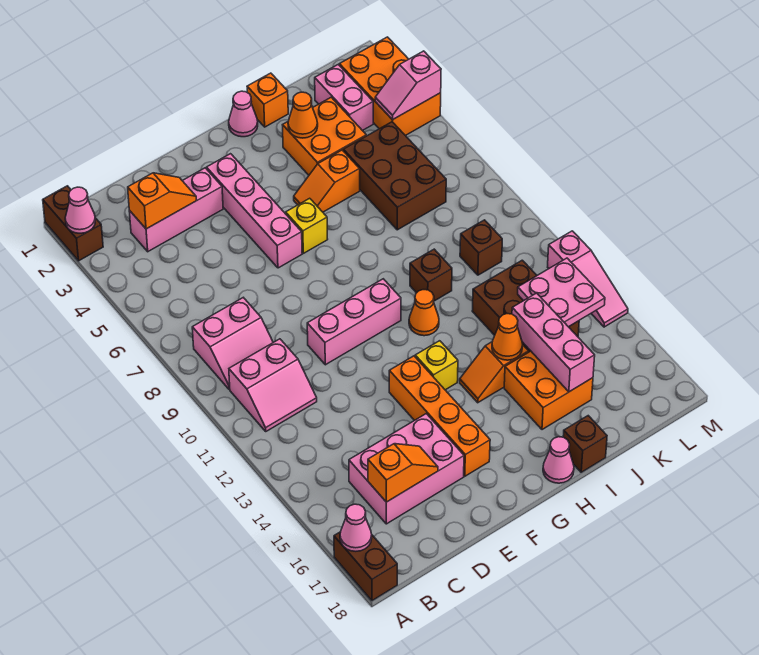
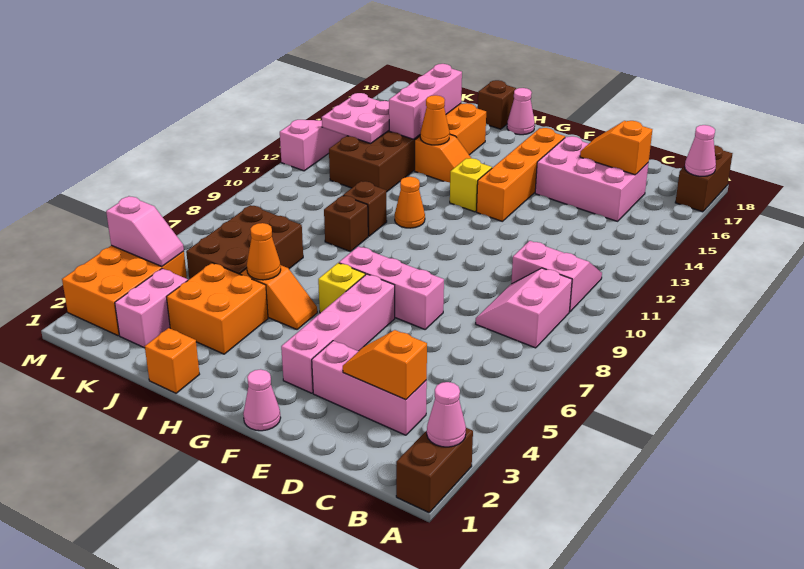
pink slope B8:C9 level 1 top 8 -> pink slope B8:C9 level 1 top B
pink brick E10:G10 level 1 -> pink brick E7:G7 level 1
pink cone H1 level 1 -> pink cone F1 level 1
orange cone I3 level 2 -> orange cone I5 level 2
brown brick K10 level 1 -> brown brick I9 level 1

